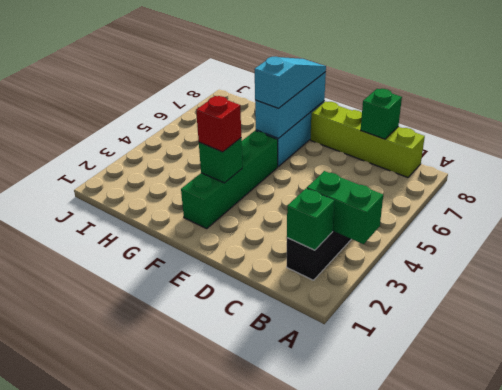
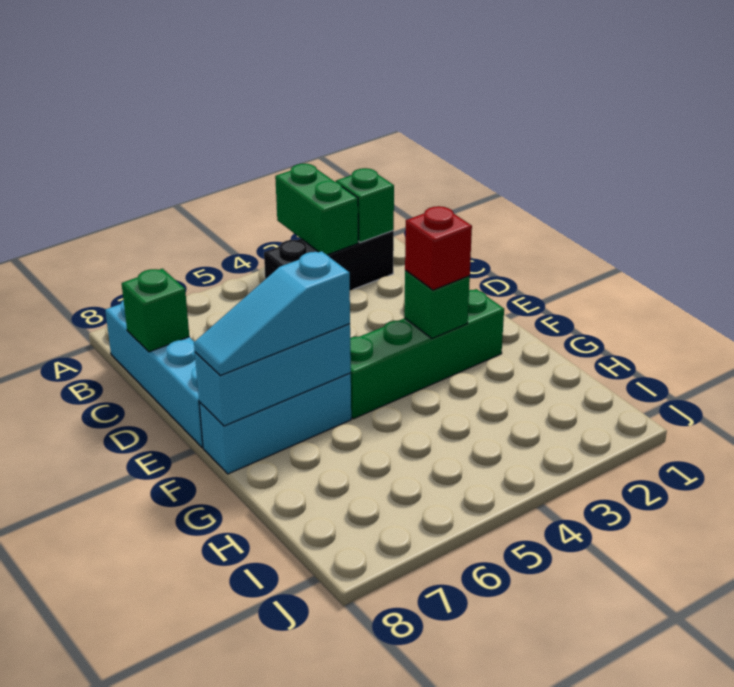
lime brick B8:E8 level 1 -> cyan brick B8:E8 level 1

